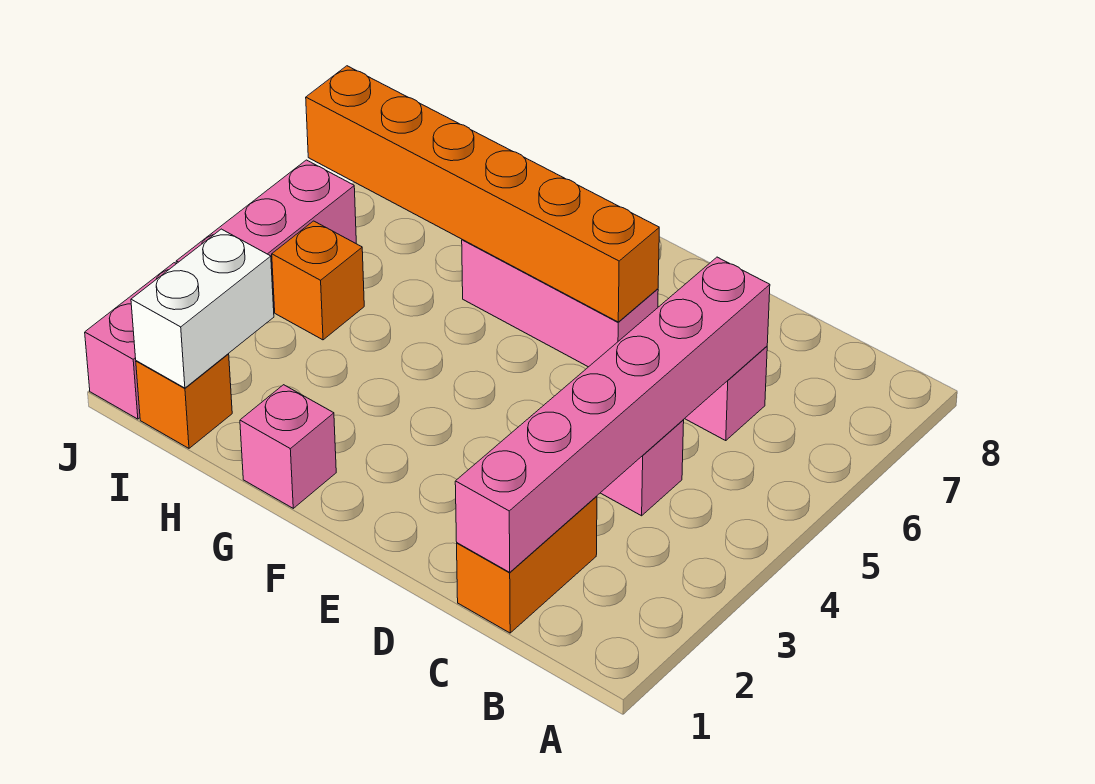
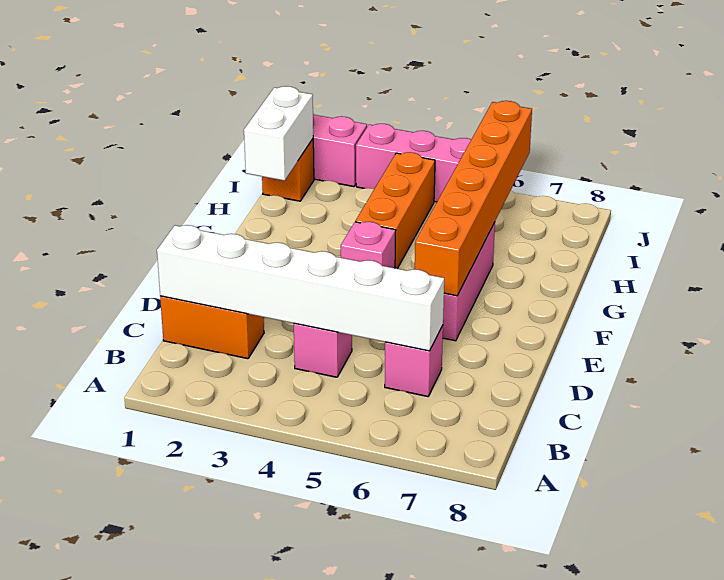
pink brick C1:C6 level 2 -> white brick C1:C6 level 2
pink brick G1 level 1 -> pink brick F4 level 1
white brick I1:I2 level 2 -> white brick H1:I1 level 2
orange brick I4 level 1 -> orange brick G4:I4 level 1

